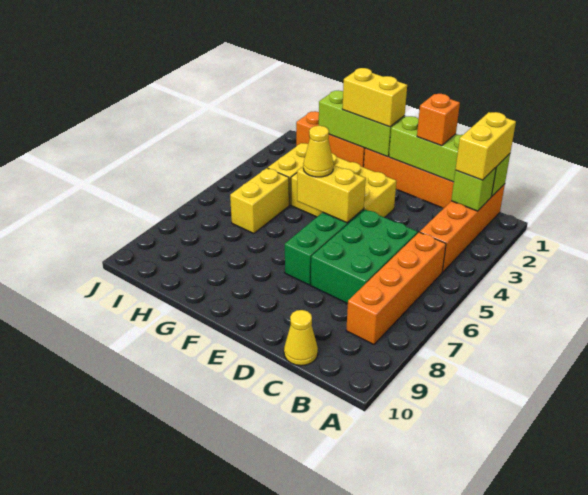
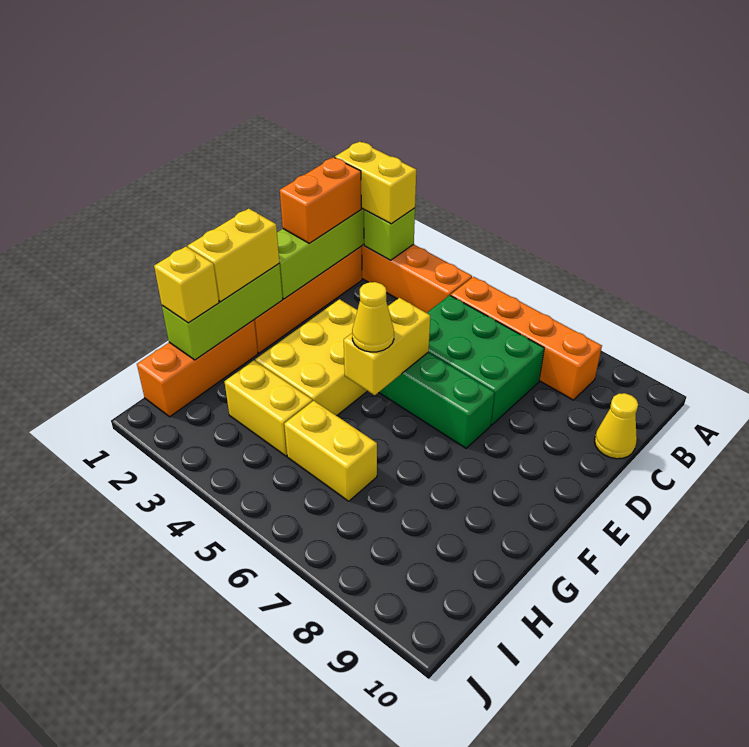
orange brick D1 level 3 -> orange brick C1:D1 level 3
none -> yellow brick H1 level 3

